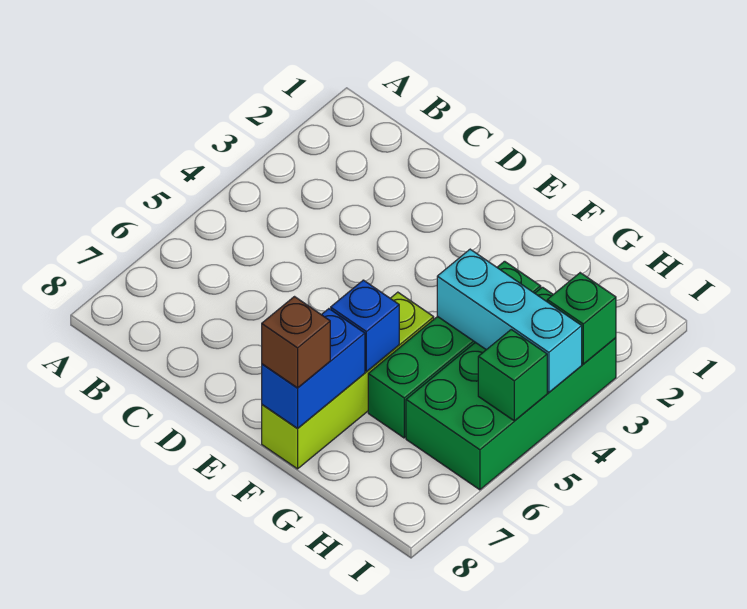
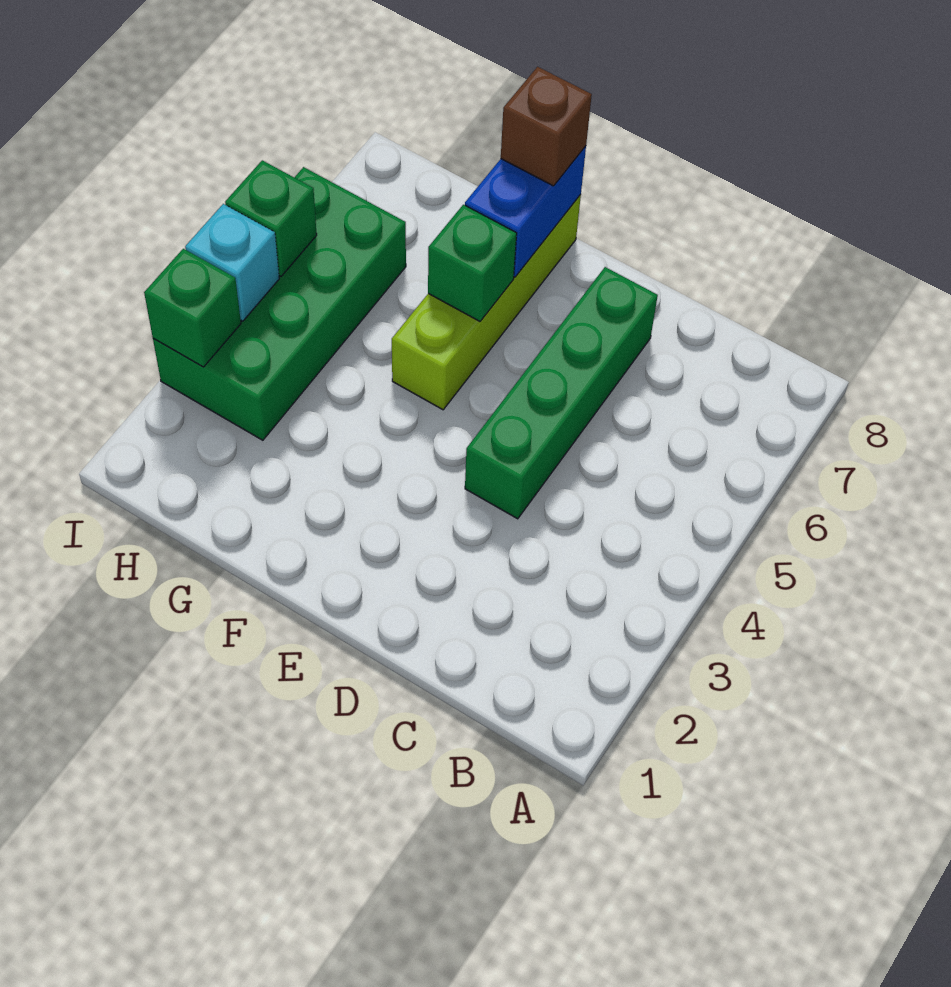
blue brick F6 level 2 -> green brick F6 level 2
green brick G3:G6 level 1 -> green brick D4:D7 level 1
cyan brick G4:I4 level 2 -> cyan brick I4 level 2

